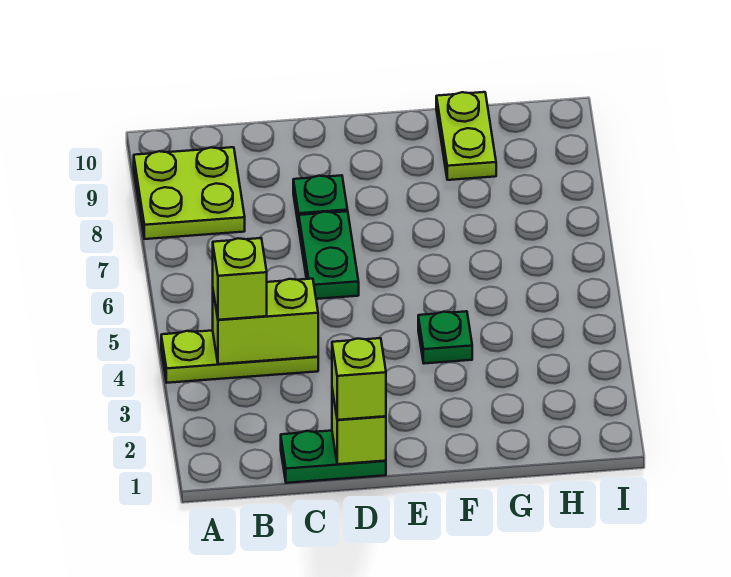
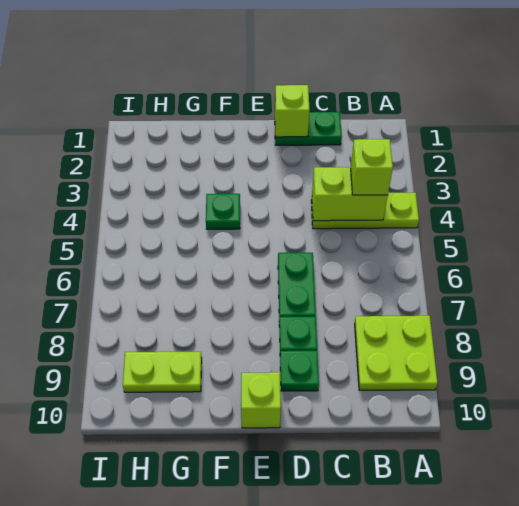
lime brick D1 level 3 -> lime brick E10 level 1
none -> green plate D9 level 1
lime plate G9:G10 level 1 -> lime plate G9:H9 level 1

